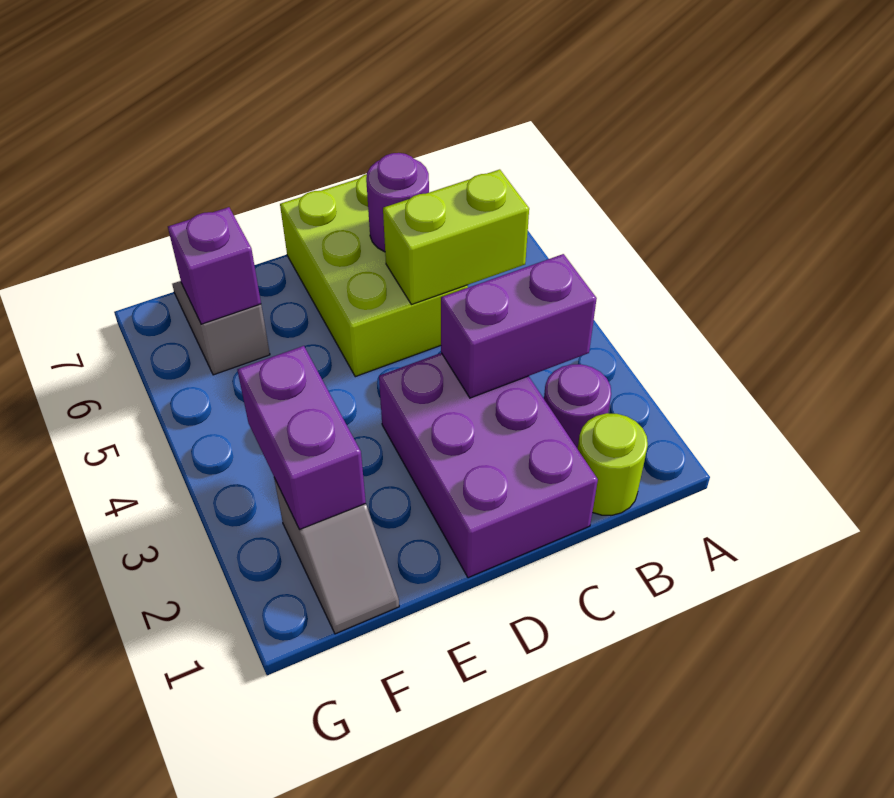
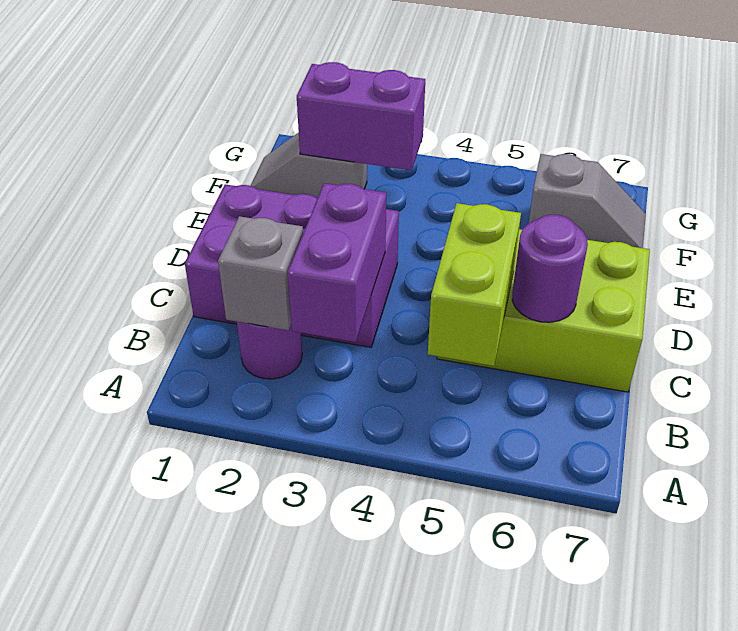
lime round brick B1 level 1 -> none
none -> grey brick B2 level 2
purple brick F6 level 2 -> none

